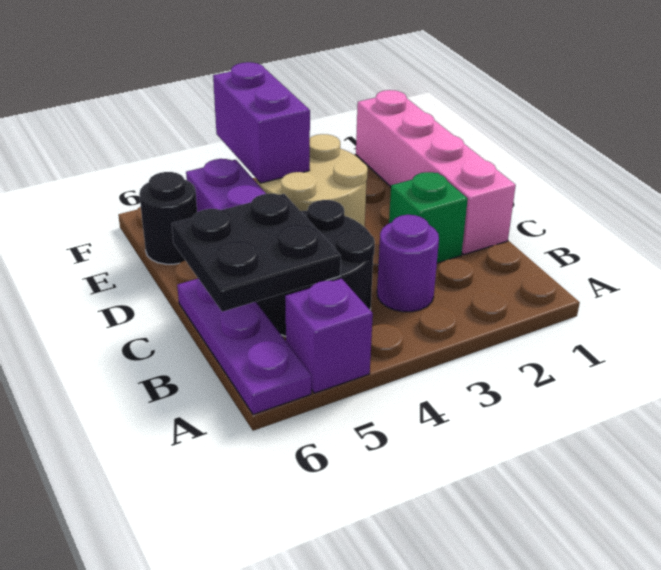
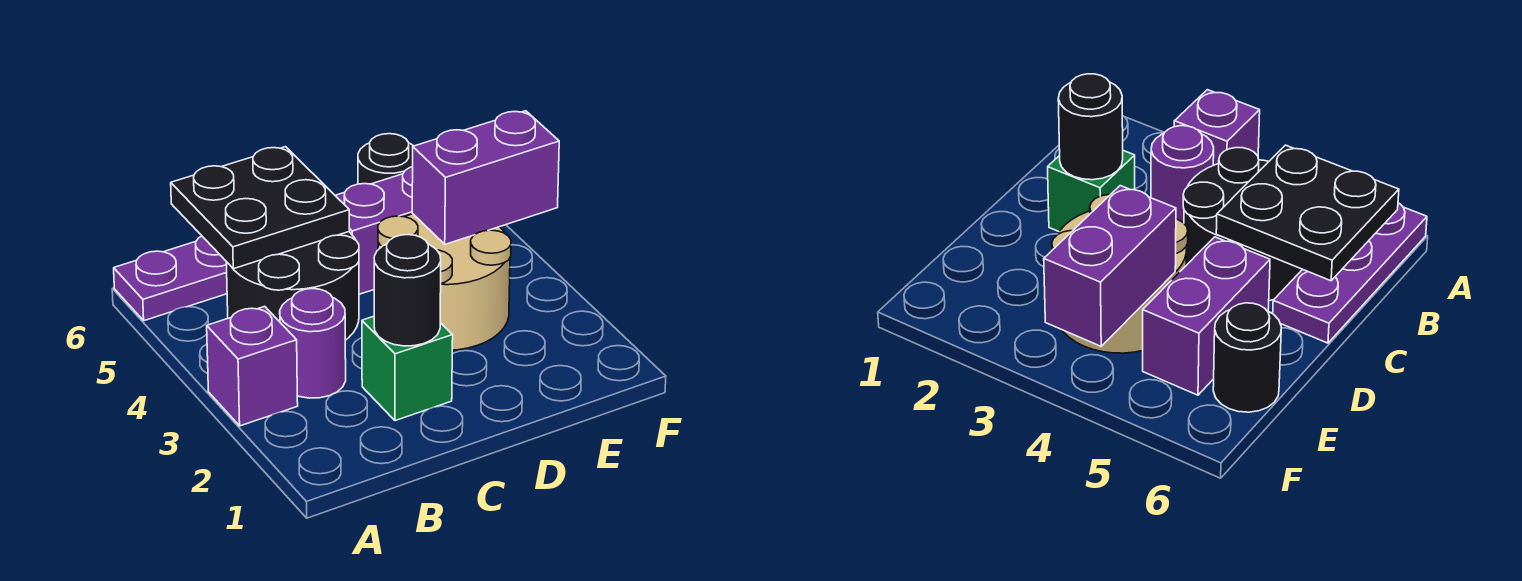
purple brick A5 level 1 -> purple brick A3 level 1
pink brick C1:F1 level 1 -> none
none -> black round brick C2 level 2

